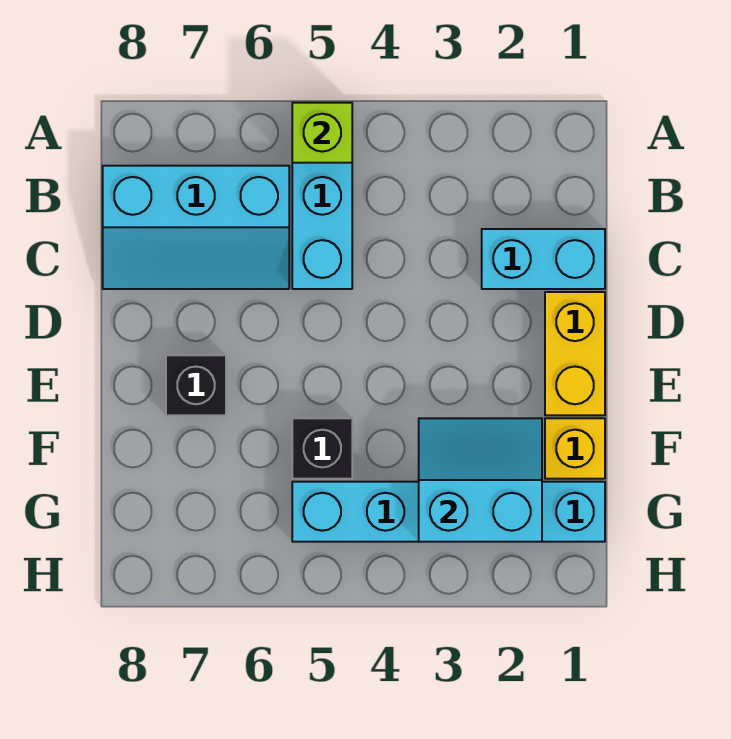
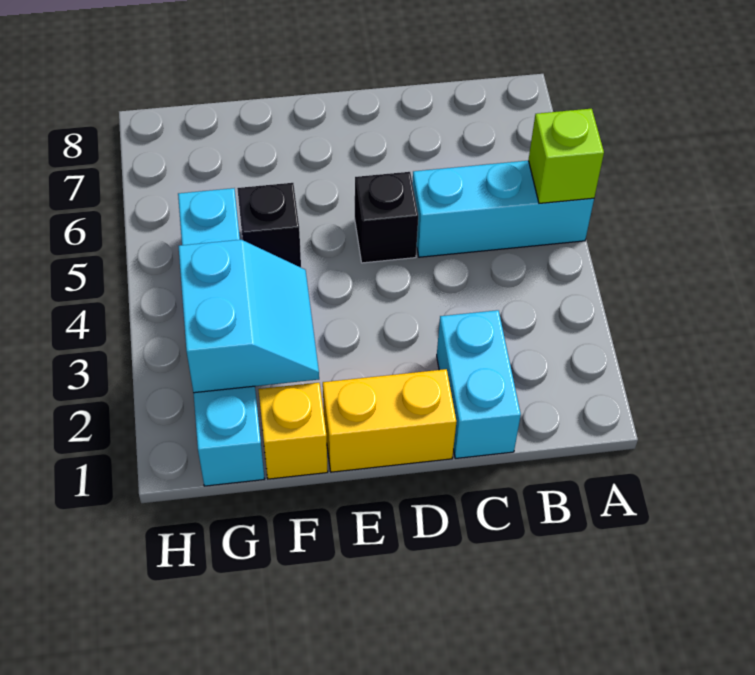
cyan slope B6:C8 level 1 top B -> none
black brick E7 level 1 -> black brick D5 level 1

